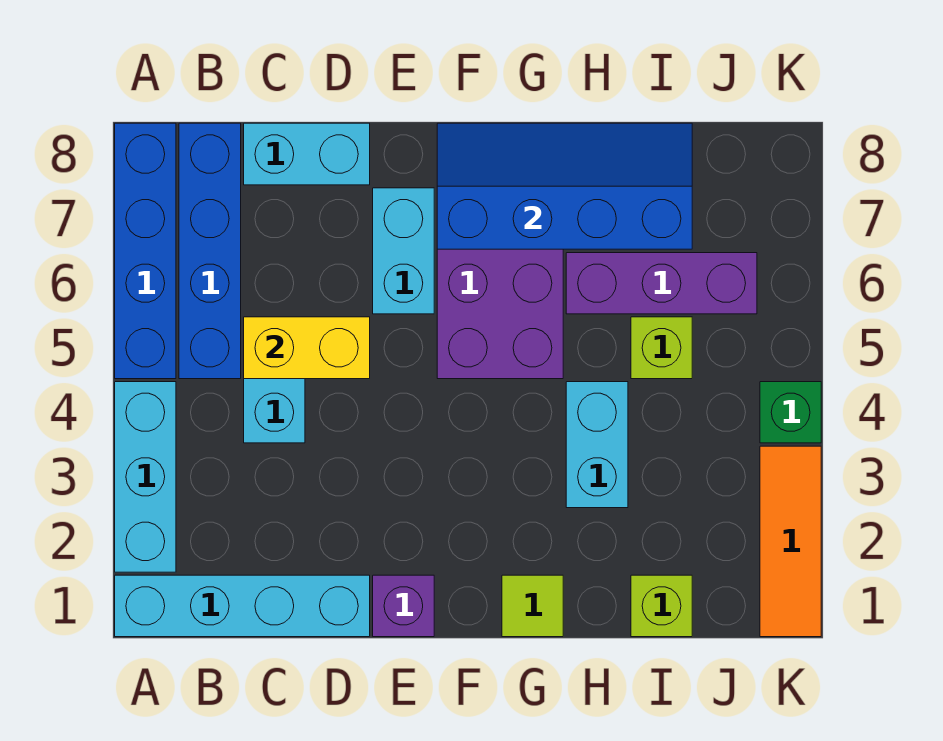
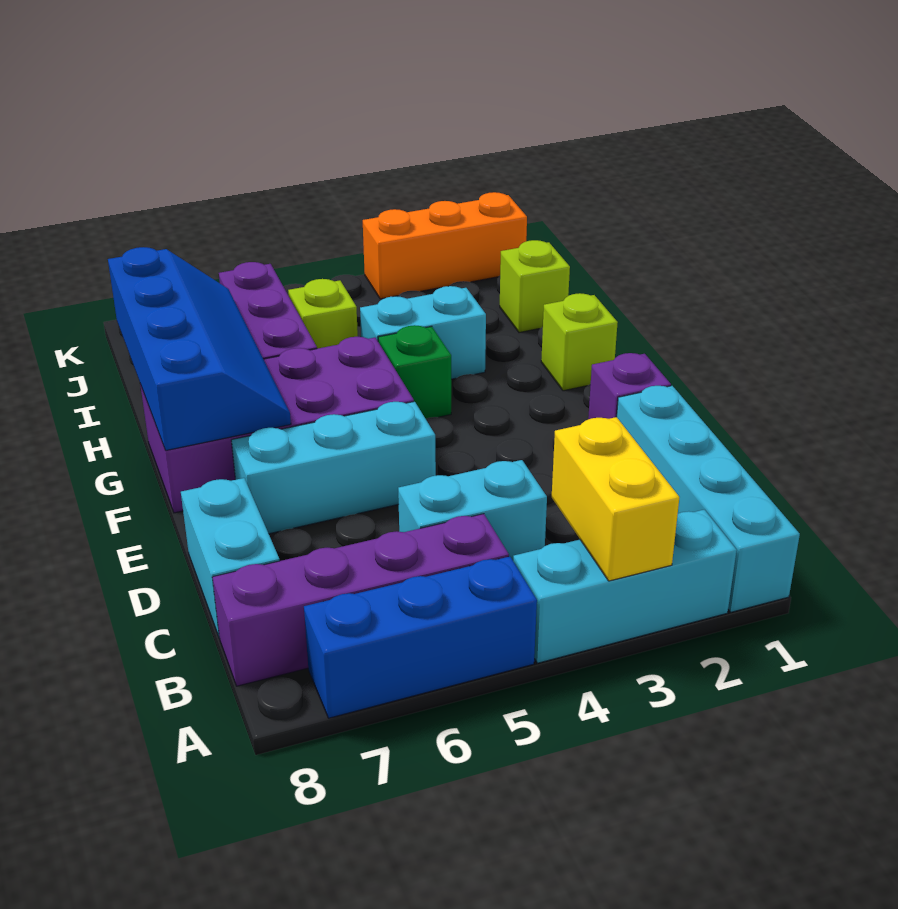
blue brick A5:A8 level 1 -> blue brick A5:A7 level 1
blue brick B5:B8 level 1 -> purple brick B5:B8 level 1
yellow brick C5:D5 level 2 -> yellow brick A3:B3 level 2
cyan brick E6:E7 level 1 -> cyan brick E5:E7 level 1
blue slope F7:I8 level 2 top 7 -> blue slope F7:I8 level 2 top 8
lime tile G1 level 1 -> lime brick G1 level 1
orange tile K1:K3 level 1 -> orange brick K1:K3 level 1
green brick K4 level 1 -> green brick G4 level 1

